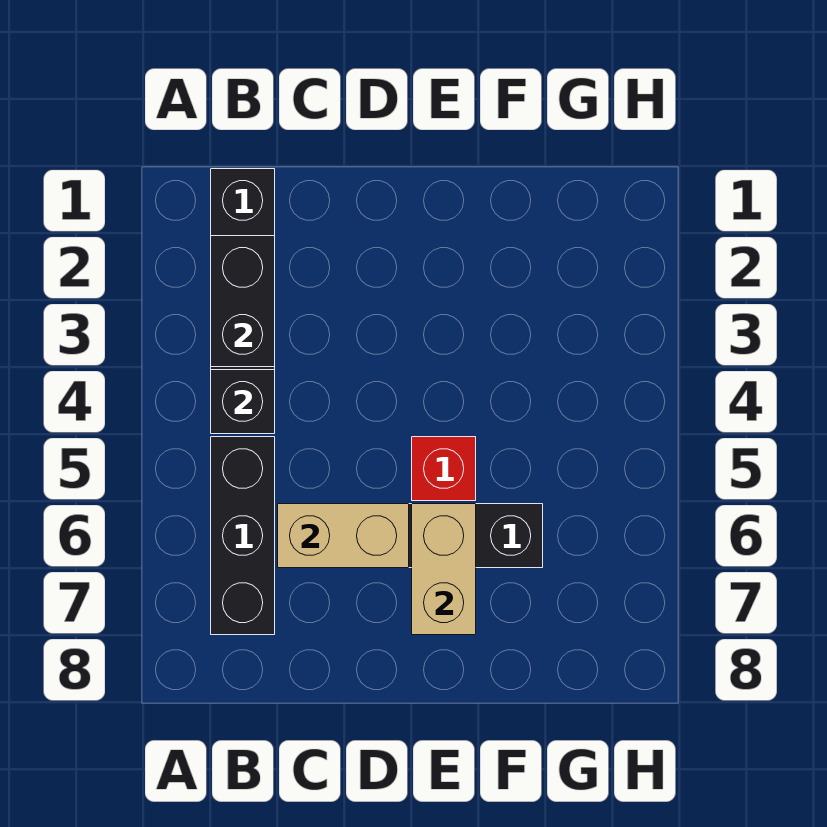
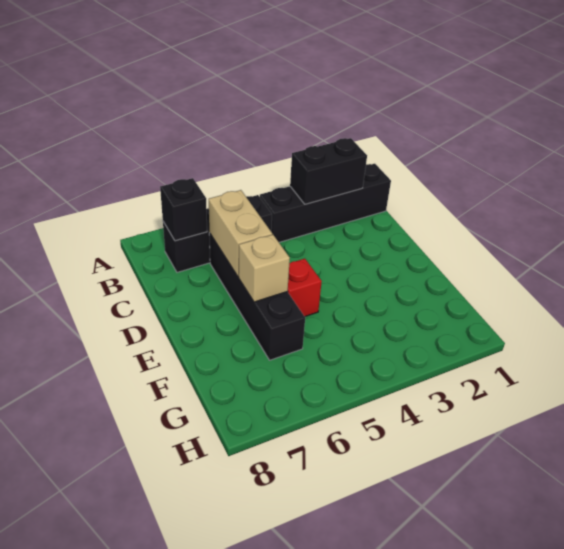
black brick B4 level 2 -> black brick B7 level 2
tan brick E6:E7 level 2 -> tan brick E6 level 2

